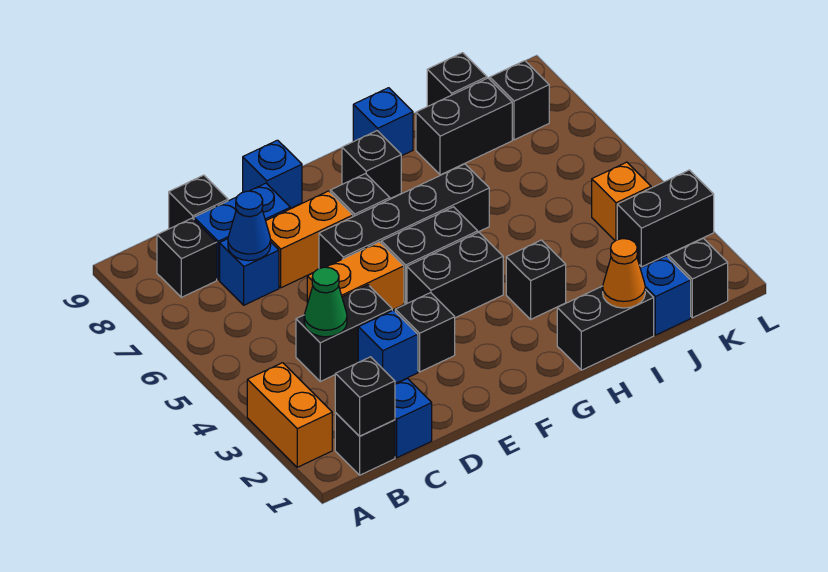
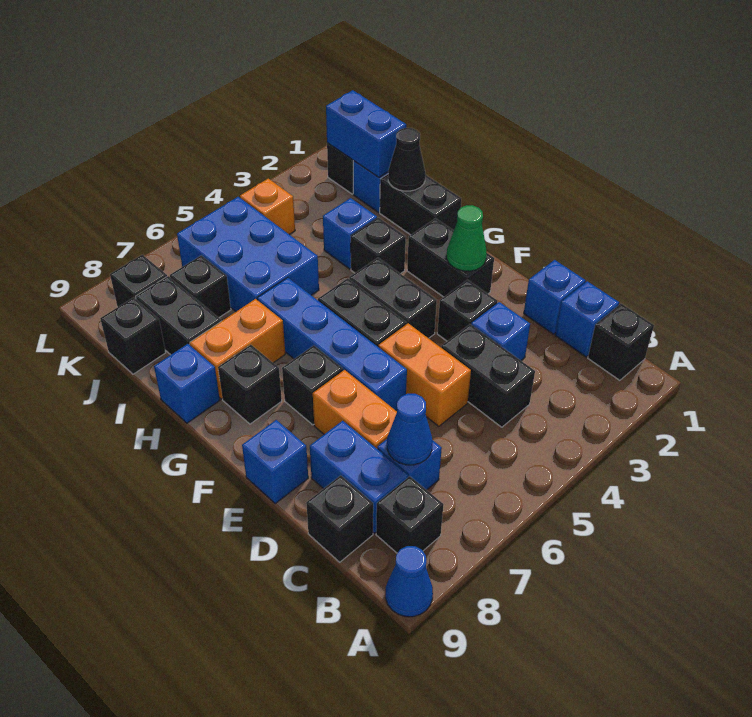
orange brick A2:A3 level 1 -> orange brick H7:H8 level 1
none -> blue cone A9 level 1
black brick B1 level 2 -> black brick J7 level 1
green cone C4 level 2 -> green cone F2 level 2
none -> blue brick D1 level 1
black brick E6:H6 level 1 -> blue brick E6:H6 level 1
orange cone I1 level 2 -> black cone I1 level 2
none -> blue brick I3 level 1
none -> blue brick I5:K6 level 1
none -> blue brick J1:K1 level 2
black brick K3:L3 level 1 -> black brick F2:G2 level 1

